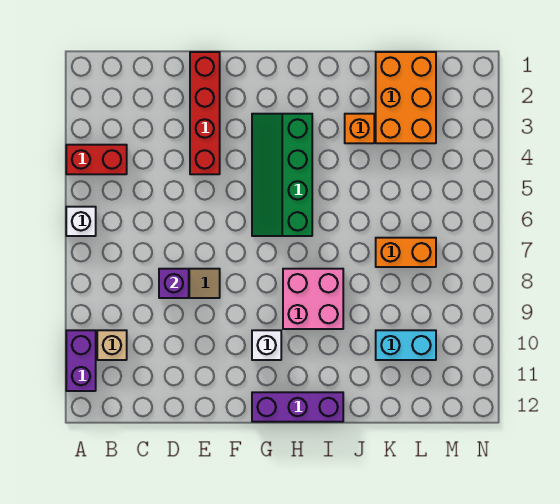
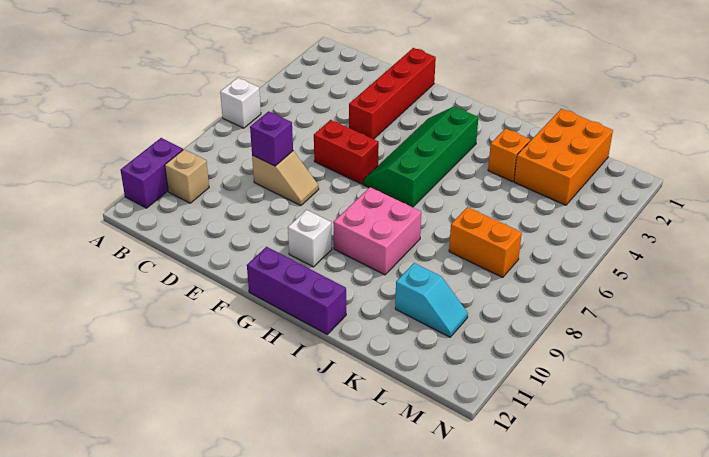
red brick A4:B4 level 1 -> red brick E6:F6 level 1
cyan brick K10:L10 level 1 -> cyan slope K10:L10 level 1 top K

